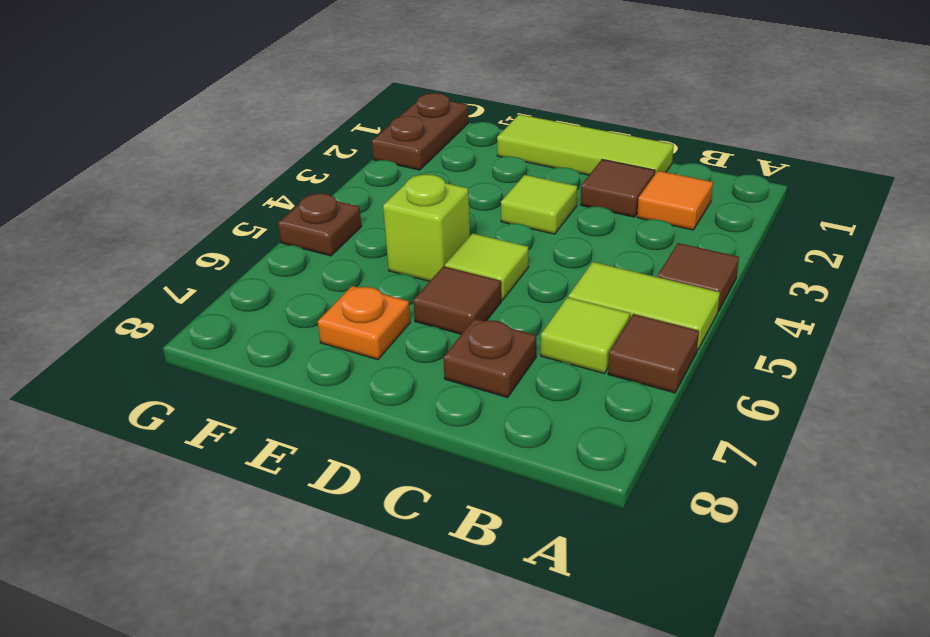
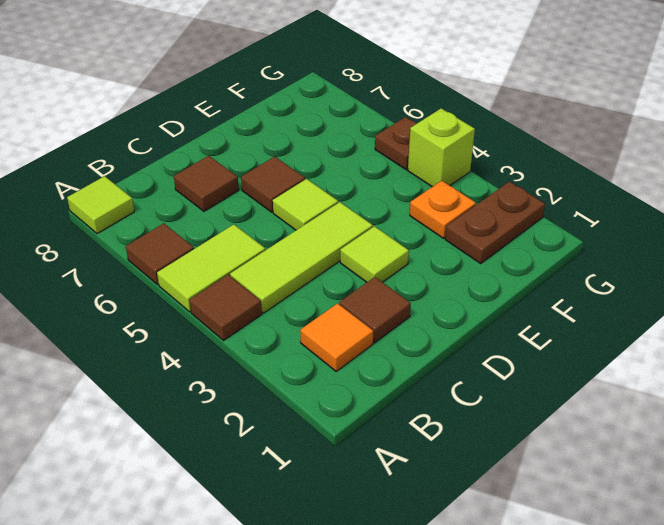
lime tile B6 level 1 -> lime tile A8 level 1
lime tile C1:E1 level 1 -> lime tile B4:D4 level 1
brown plate C7 level 1 -> brown tile C7 level 1
lime brick E5 level 1 -> lime brick G4 level 1
orange plate E7 level 1 -> orange plate F3 level 1
brown plate G1:G2 level 1 -> brown plate F2:G2 level 1

